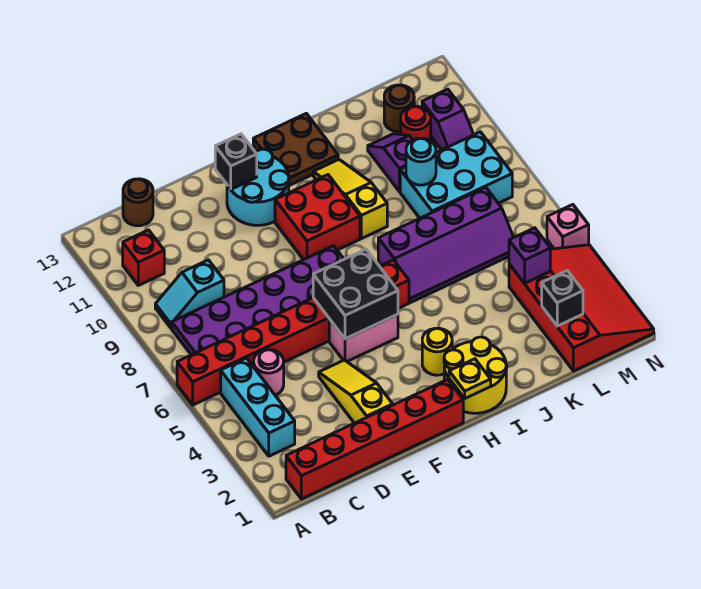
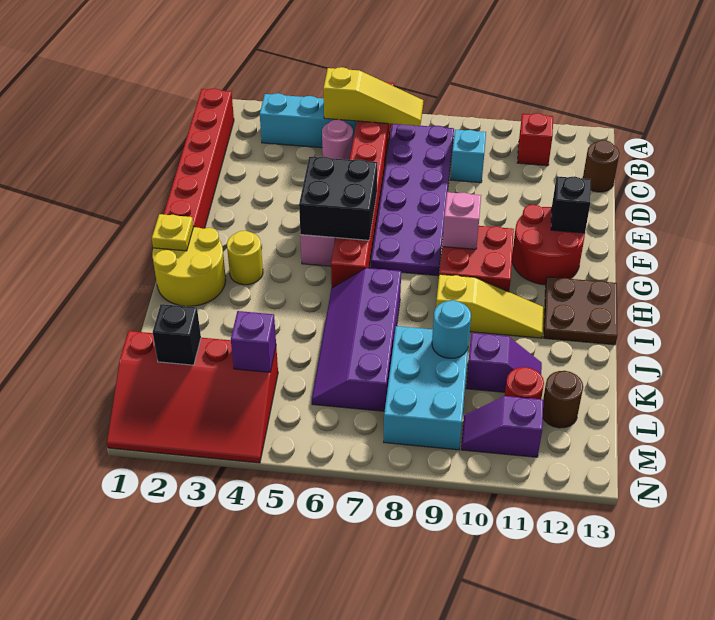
yellow slope E2:E4 level 1 top 2 -> yellow slope B5:B7 level 2 top 5
cyan round brick F11:G12 level 1 -> red round brick F11:G12 level 1
pink brick N5 level 1 -> pink brick G9 level 2

